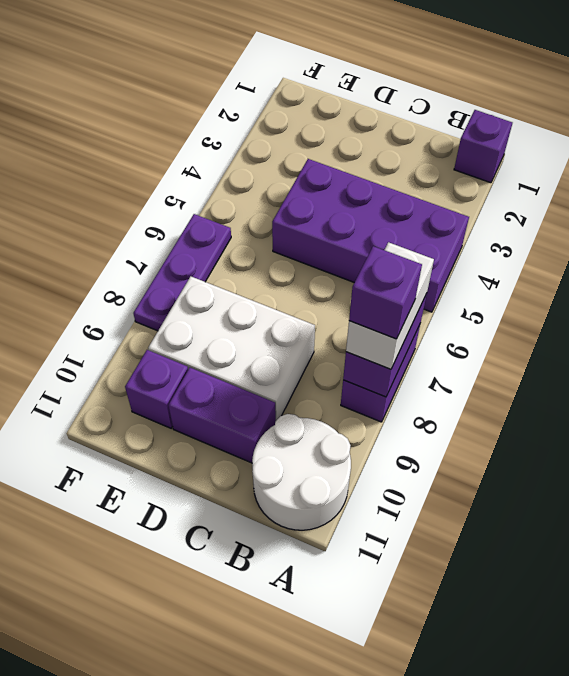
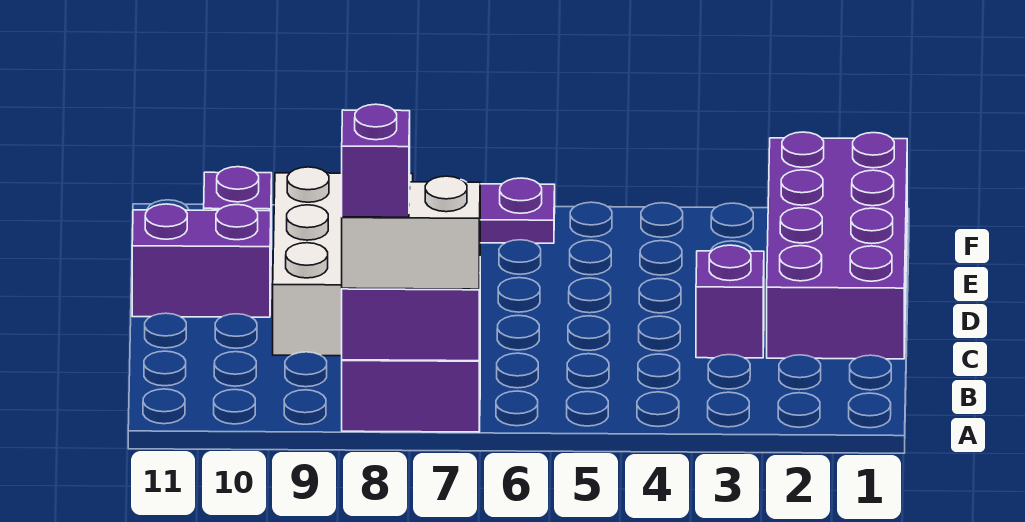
purple brick A1 level 1 -> purple brick C3 level 1
purple brick A4:D5 level 1 -> purple brick C1:F2 level 1
white round brick A10:B11 level 1 -> none
purple brick C10:D10 level 1 -> purple brick D10:D11 level 1

